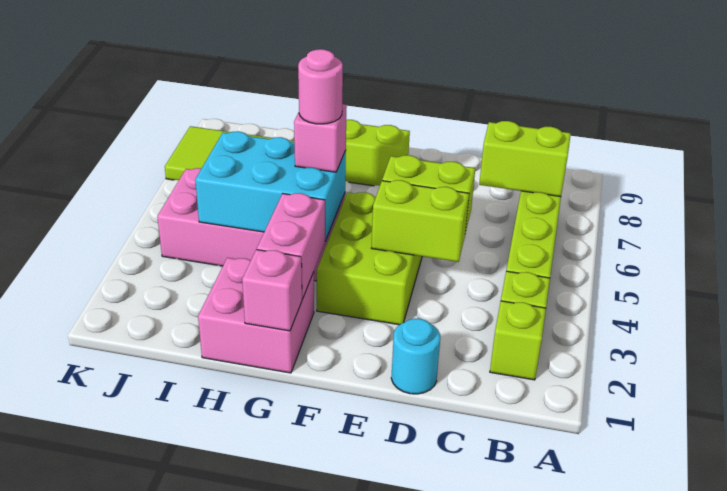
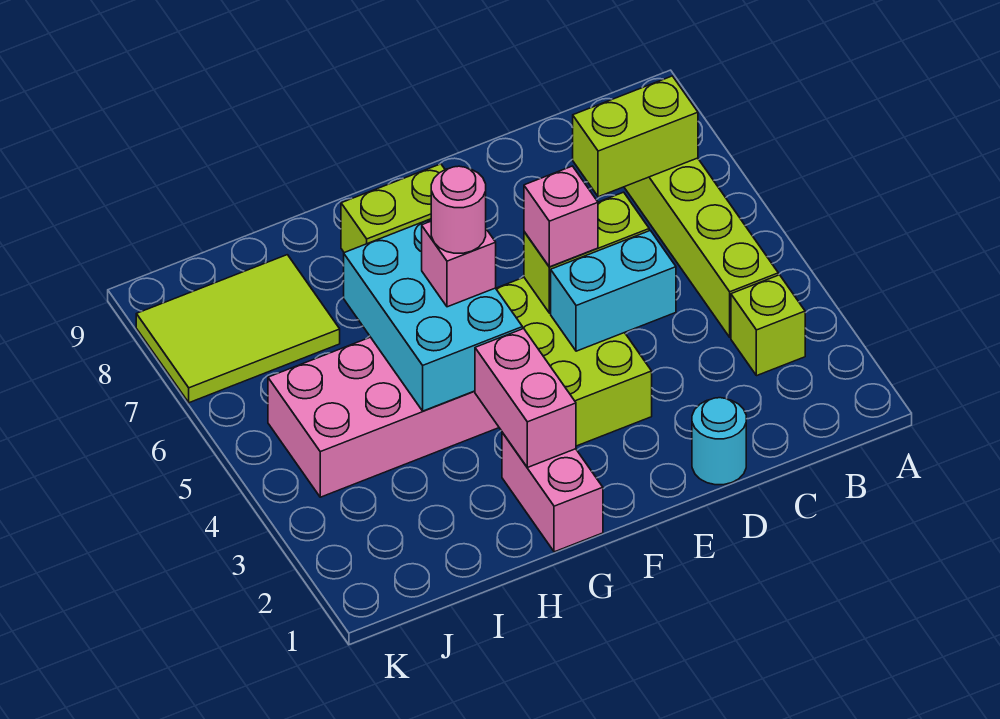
lime brick B2 level 1 -> none
lime brick D4:E4 level 2 -> cyan brick D4:E4 level 2
pink brick G1:H2 level 1 -> pink brick G1:G2 level 1
pink brick G1 level 2 -> pink brick E5 level 3
cyan brick G4:I5 level 2 -> cyan brick G4:H6 level 2

